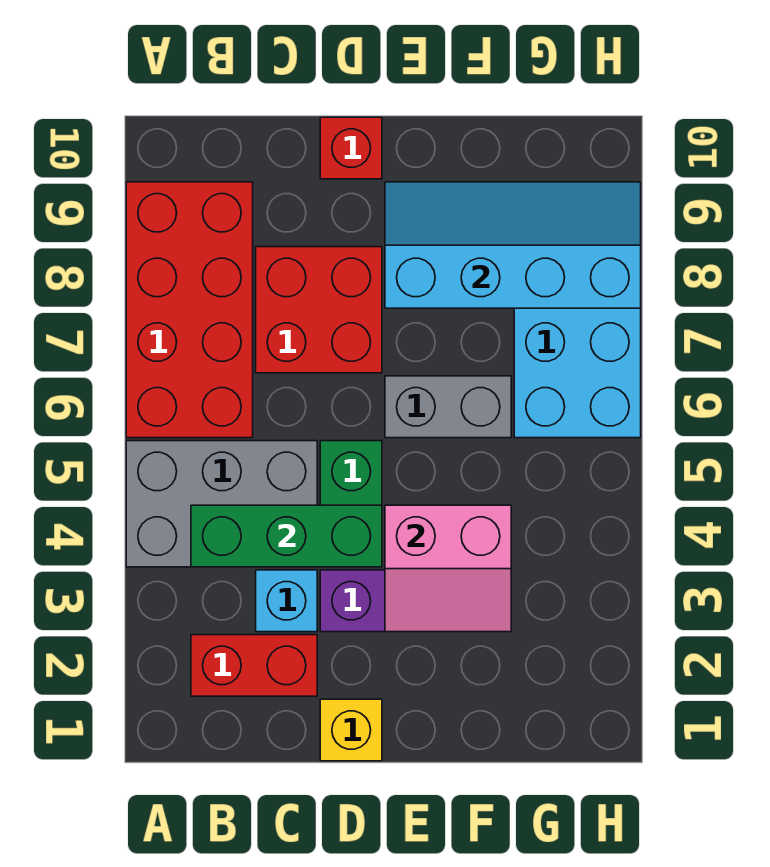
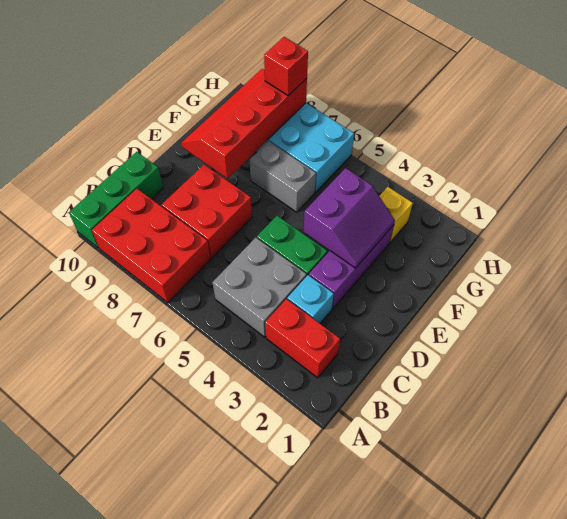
grey brick A4:C5 level 1 -> grey brick B4:C5 level 1
red brick A6:B9 level 1 -> red brick A7:B9 level 1
red brick B2:C2 level 1 -> red brick B2:B3 level 1
green brick B4:D4 level 2 -> green brick A10:C10 level 1
yellow brick D1 level 1 -> yellow brick G3 level 1
red brick D10 level 1 -> red brick H8 level 3
pink slope E3:F4 level 2 top 4 -> purple slope E3:F4 level 2 top 4
grey brick E6:F6 level 1 -> grey brick F6:F7 level 1
cyan slope E8:H9 level 2 top 8 -> red slope E8:H9 level 2 top 8

